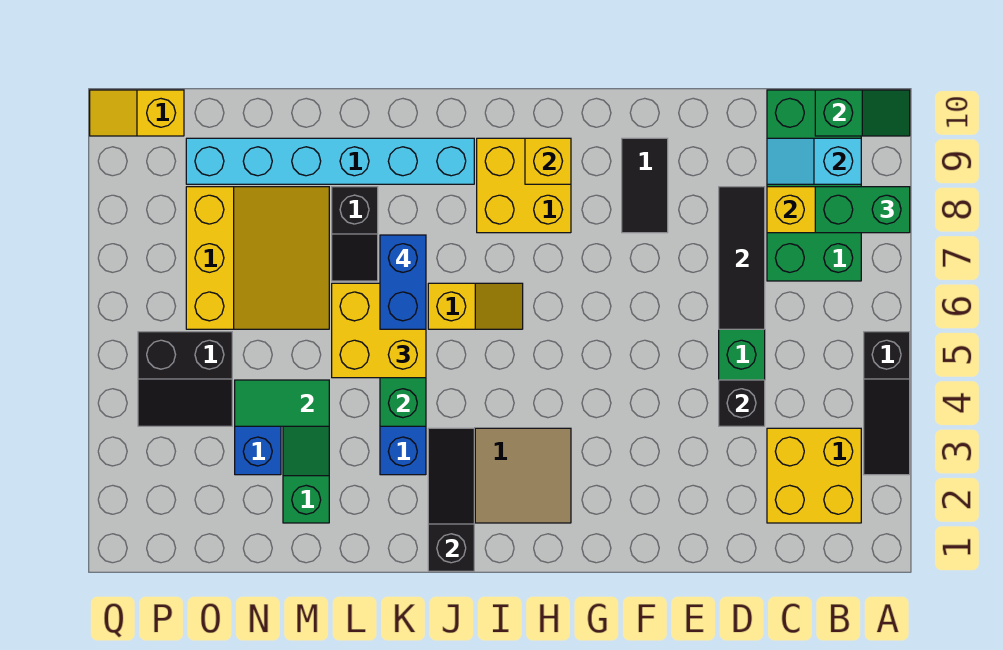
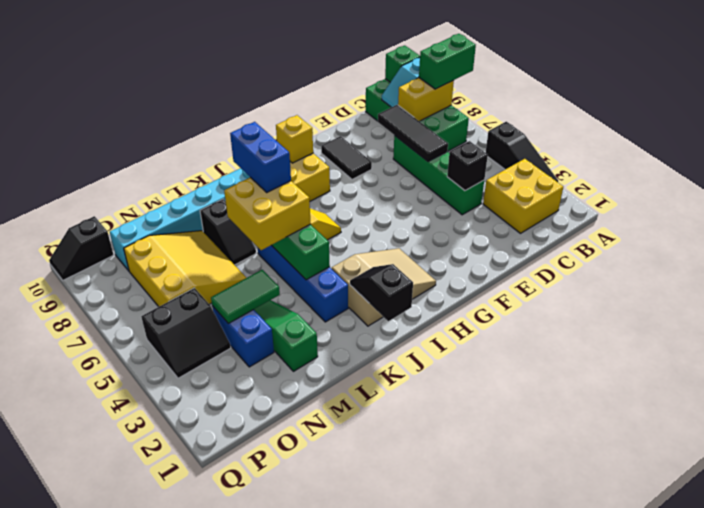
black slope J1:J3 level 2 top 1 -> black slope J1:J2 level 2 top 1
yellow slope P10:Q10 level 1 top P -> black slope P10:Q10 level 1 top P

